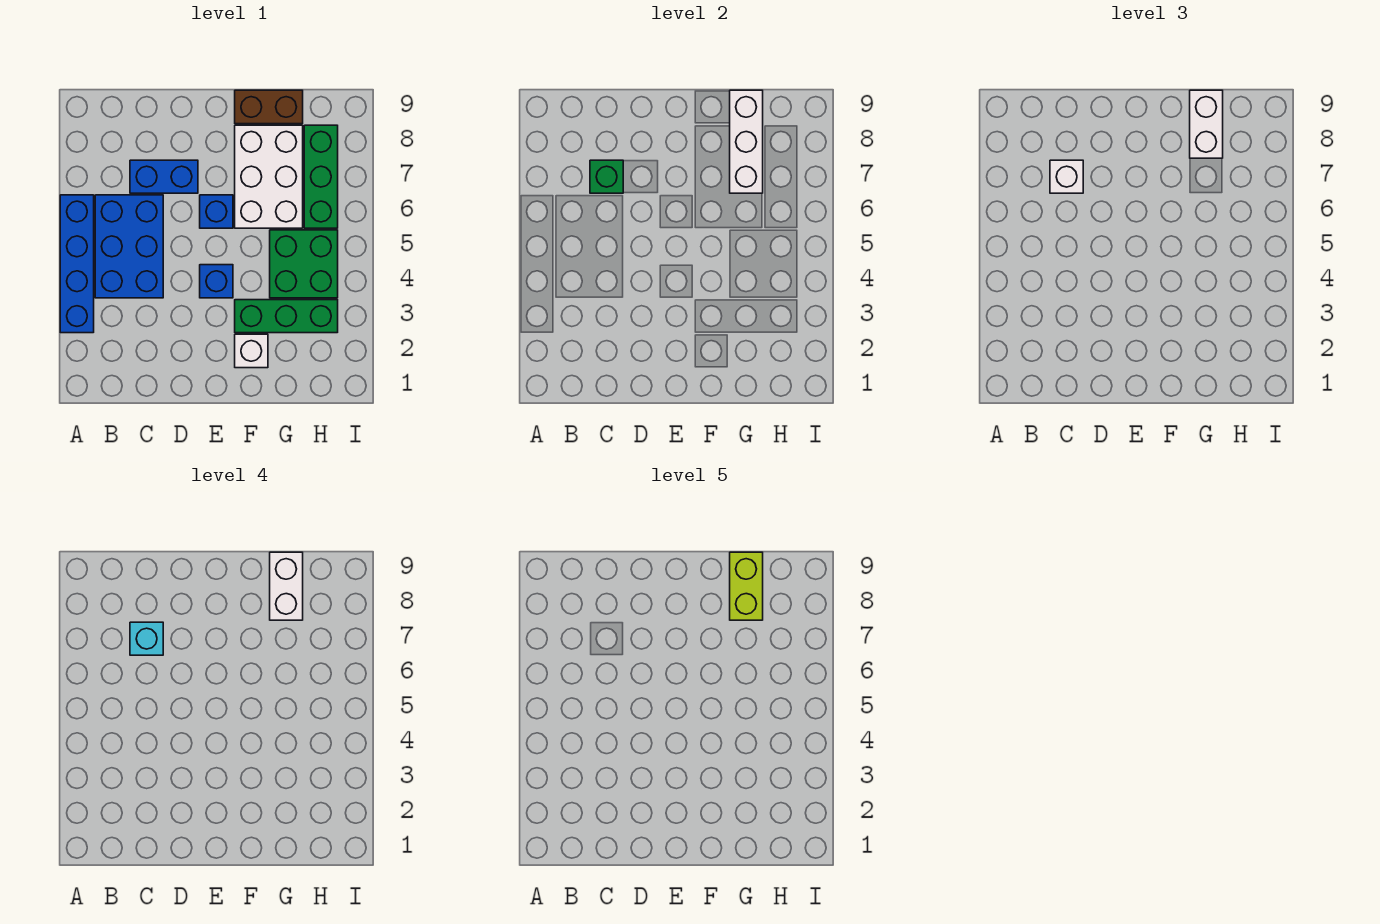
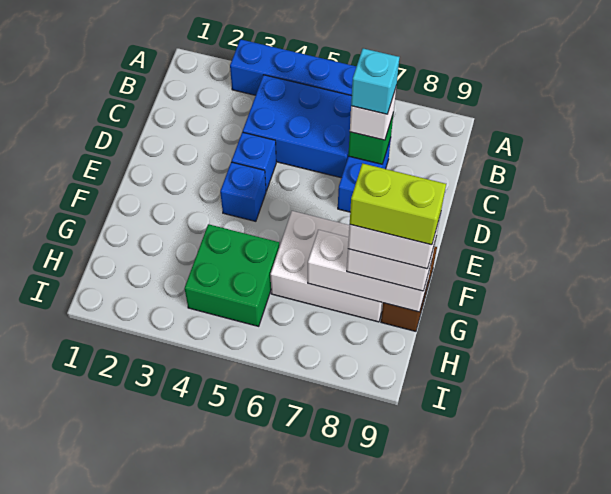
blue brick E6 level 1 -> blue brick D4 level 1
white brick F2 level 1 -> none
green brick F3:H3 level 1 -> none
green brick H6:H8 level 1 -> none

